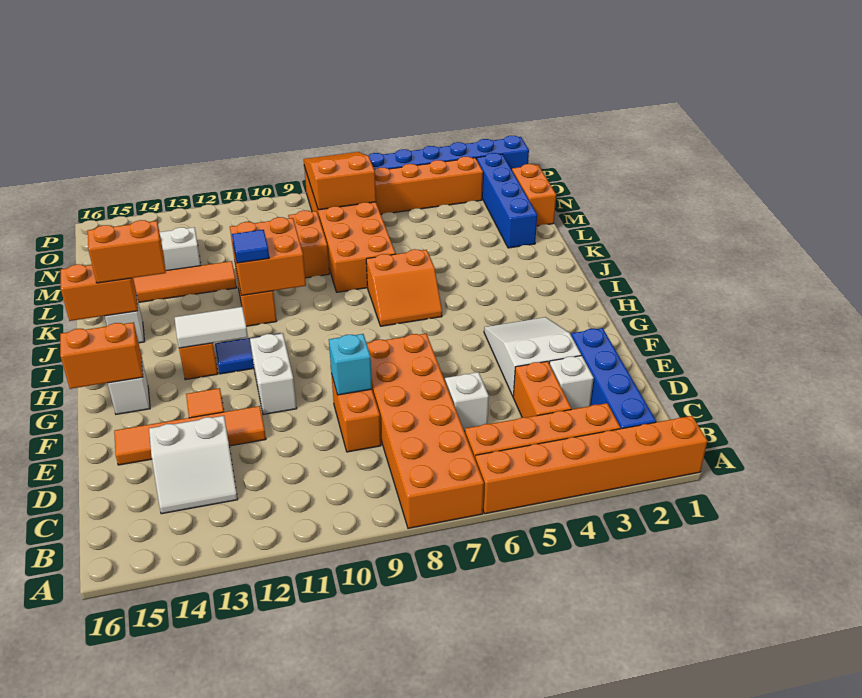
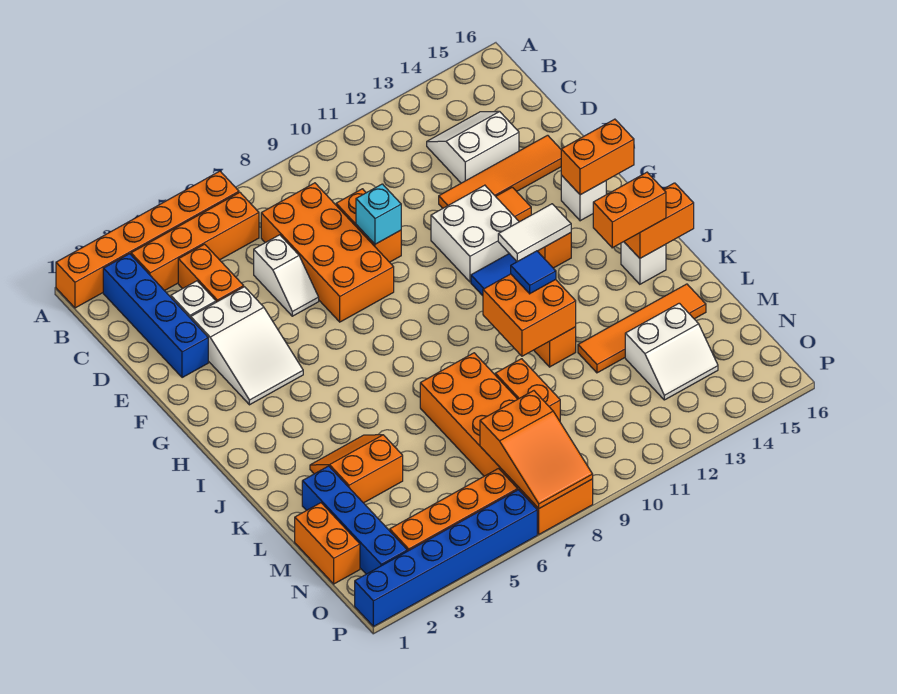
orange brick A7:F8 level 1 -> orange brick C7:F8 level 1
white brick F11:G11 level 1 -> white brick F11:G12 level 1
orange slope I6:J7 level 1 top J -> orange slope K3:L4 level 1 top L

